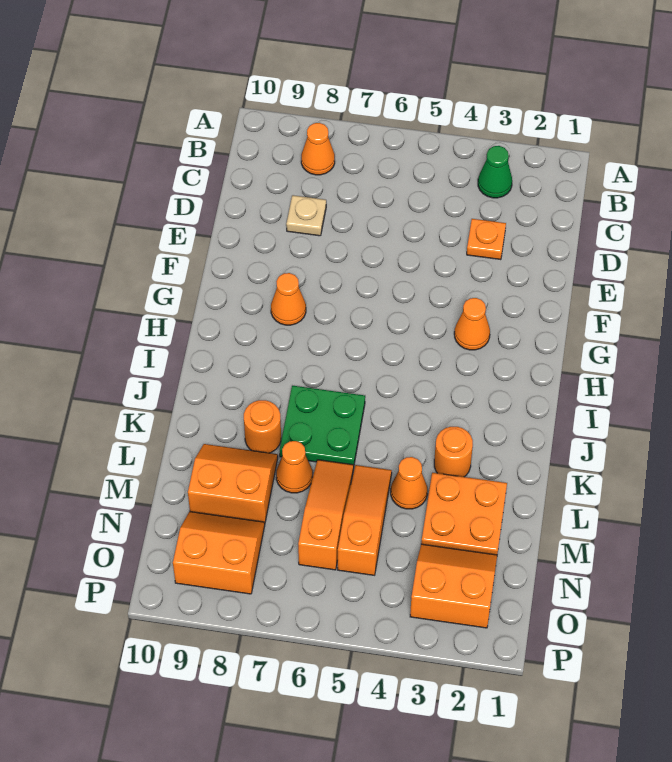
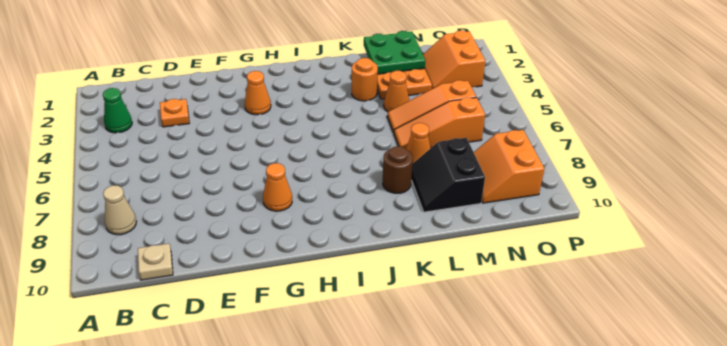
orange cone B8 level 1 -> tan cone B8 level 1
tan plate D8 level 1 -> tan plate C10 level 1
green plate J6:K7 level 1 -> green plate L1:M2 level 2
orange round brick K8 level 1 -> brown round brick K8 level 1
orange slope L8:M9 level 1 top M -> black slope L8:M9 level 1 top M

